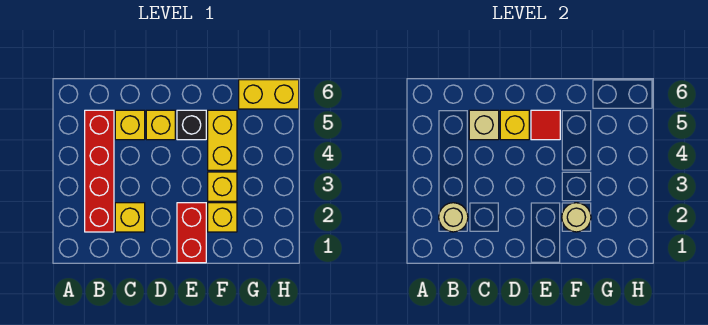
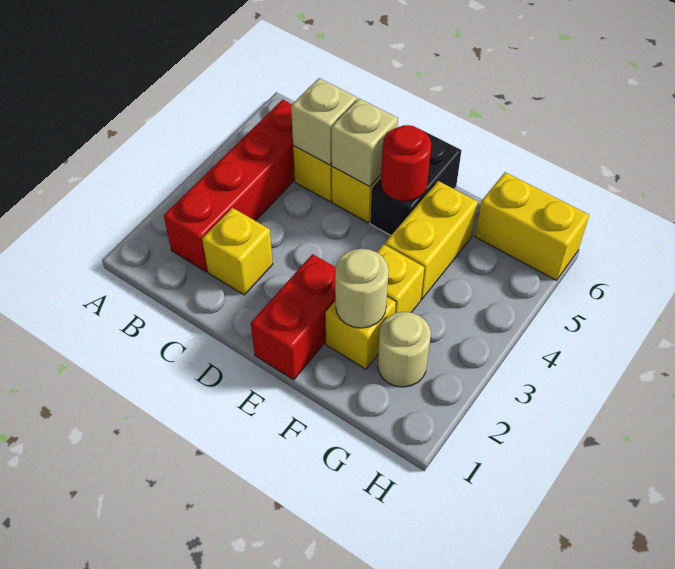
tan round brick B2 level 2 -> tan round brick G2 level 1
yellow brick D5 level 2 -> tan brick D5 level 2
black brick E5 level 1 -> black brick E5:E6 level 1
red tile E5 level 2 -> red round brick E5 level 2

